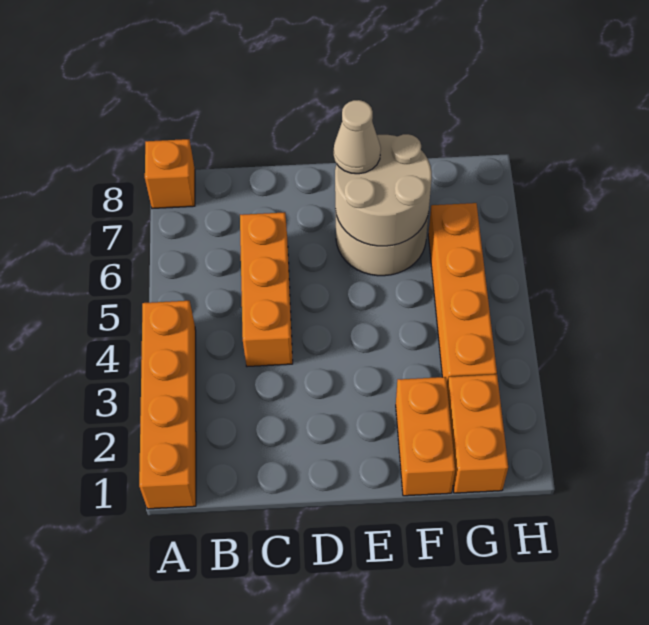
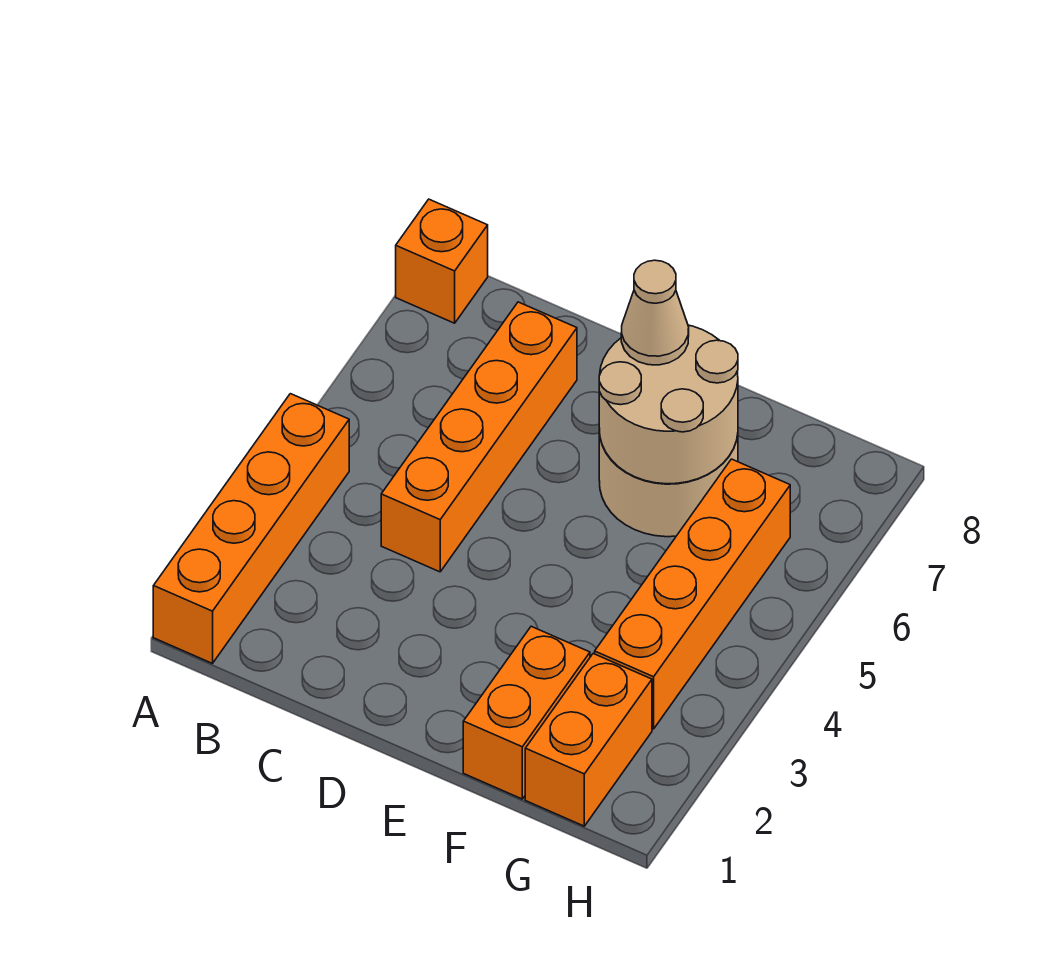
orange brick C4:C6 level 1 -> orange brick C4:C7 level 1

